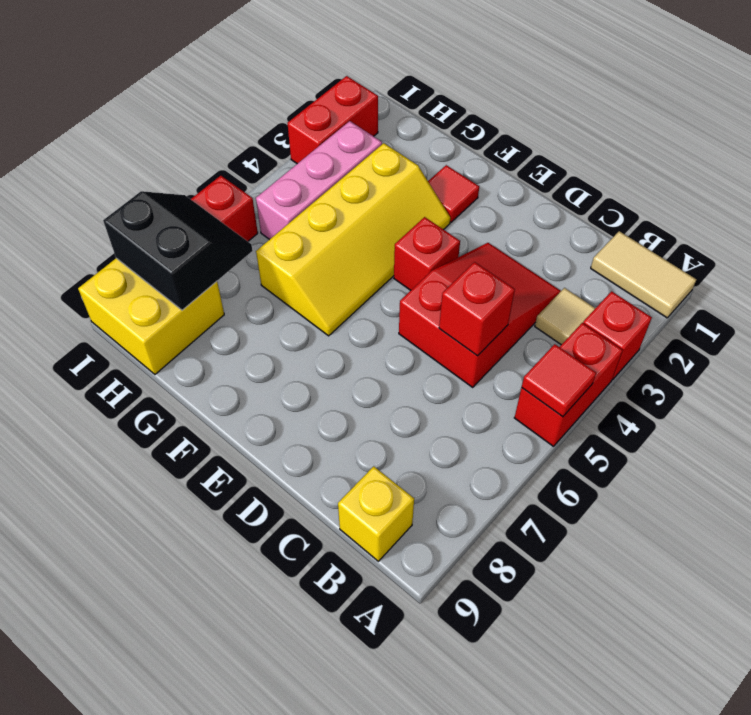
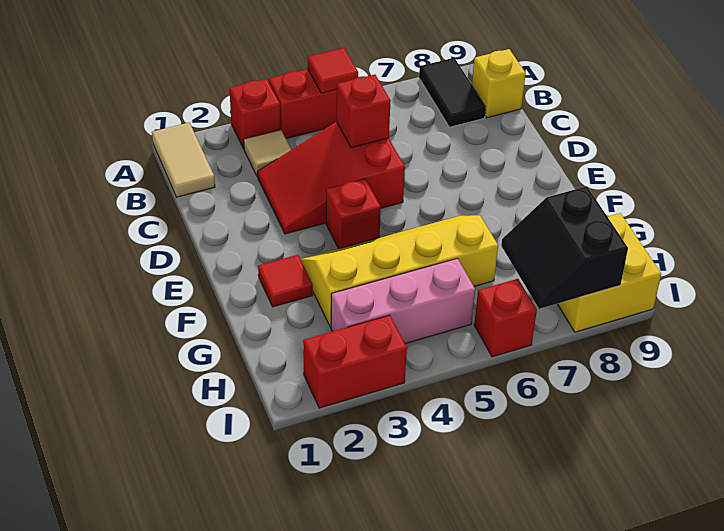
none -> black tile A8:B8 level 1

